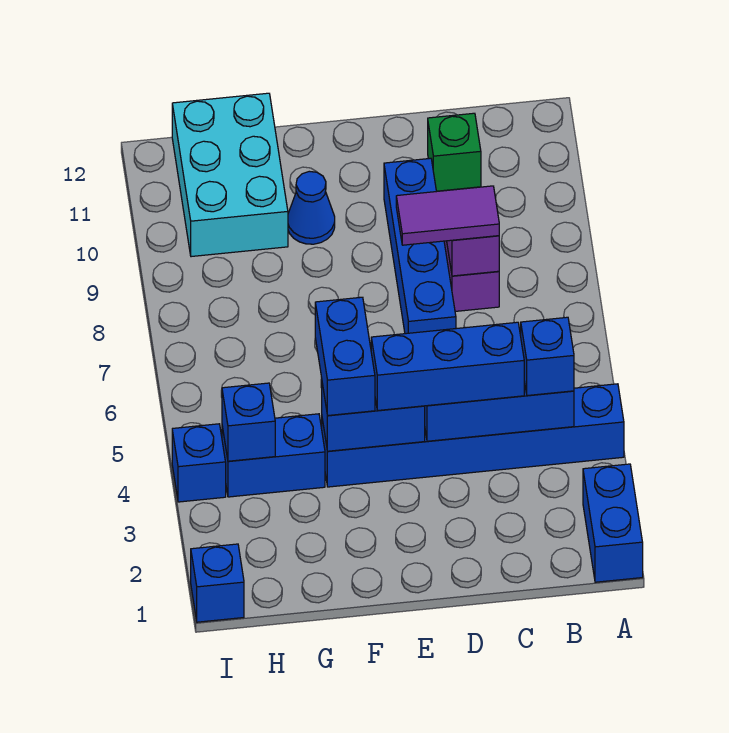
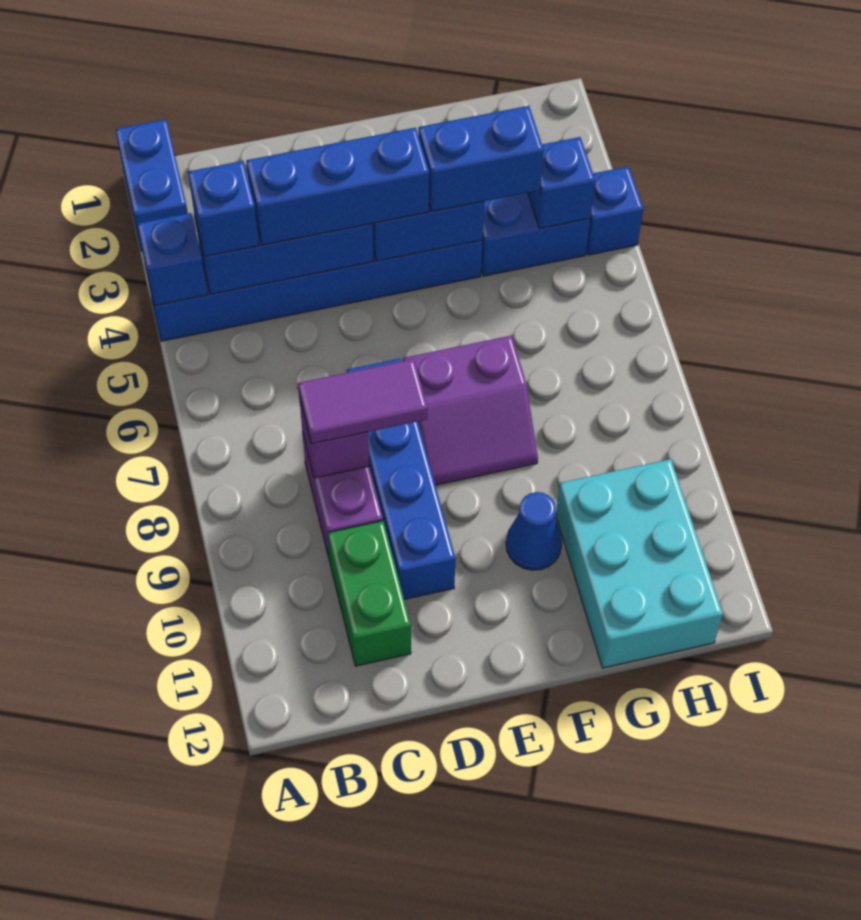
green brick C11 level 1 -> green brick C10:C11 level 1
none -> purple slope E7:F8 level 1 top 7
blue brick F4:F5 level 3 -> blue brick F4:G4 level 3
blue brick I1 level 1 -> blue brick A4 level 2

